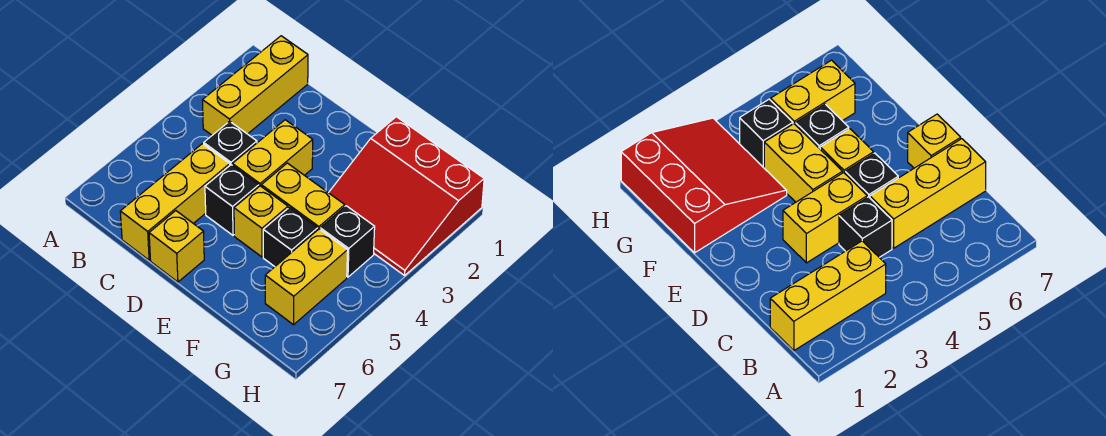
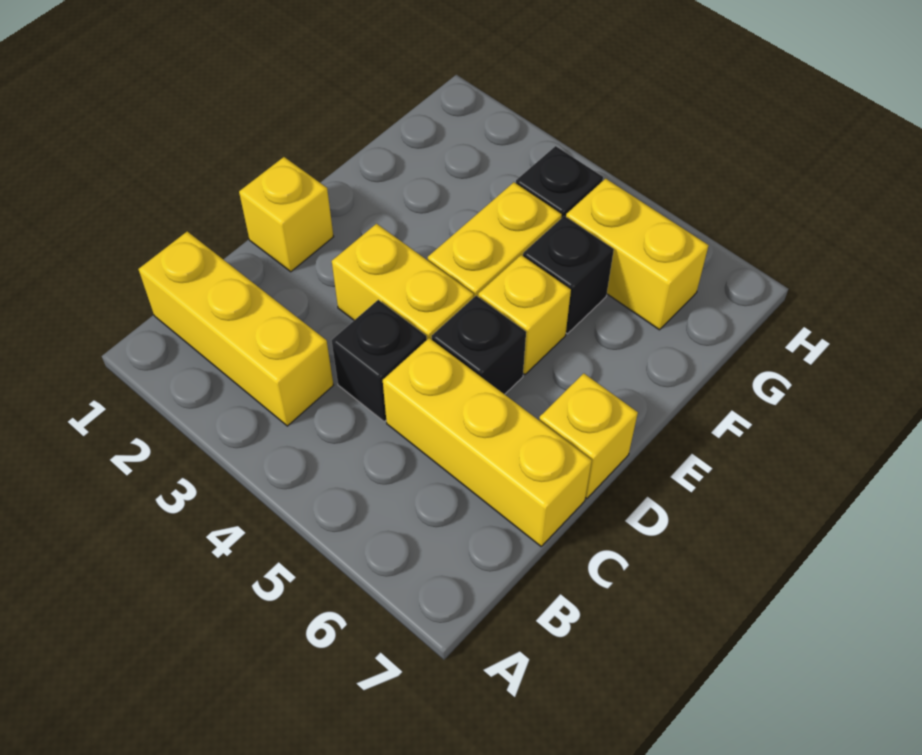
none -> yellow brick D1 level 1
red slope F1:H3 level 1 top 1 -> none

